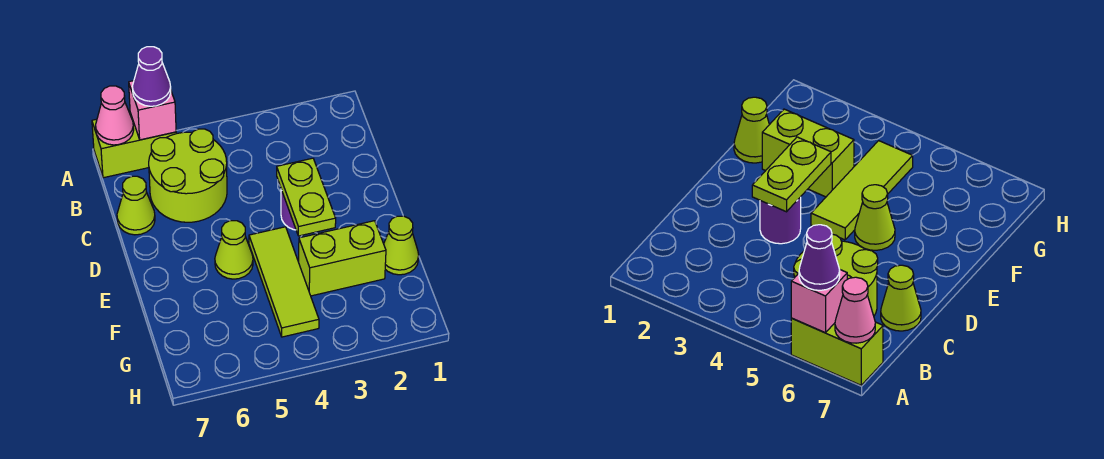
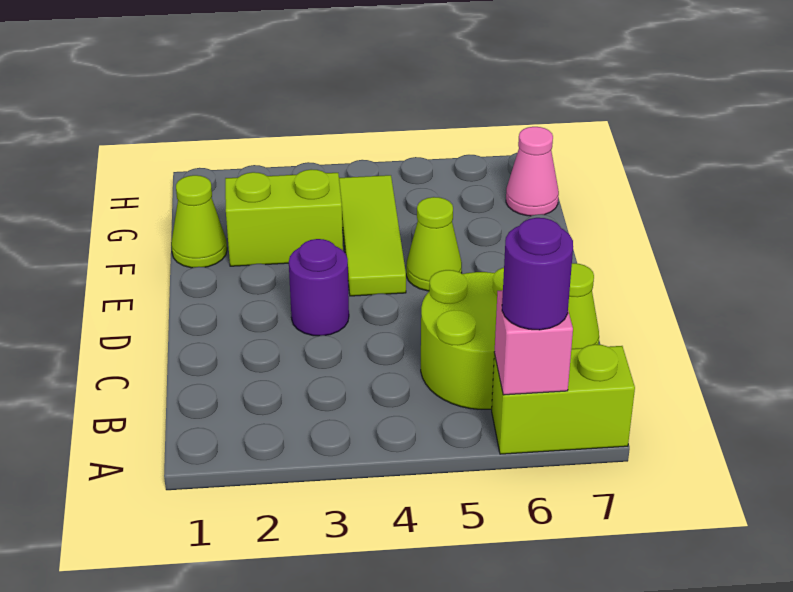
purple cone A6 level 3 -> purple round brick A6 level 3
pink cone A7 level 2 -> pink cone G7 level 1
lime plate D3:E3 level 2 -> none

